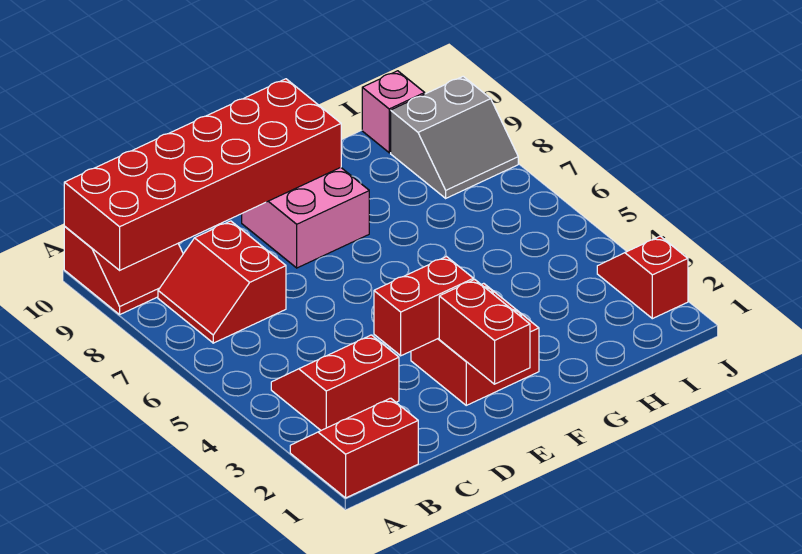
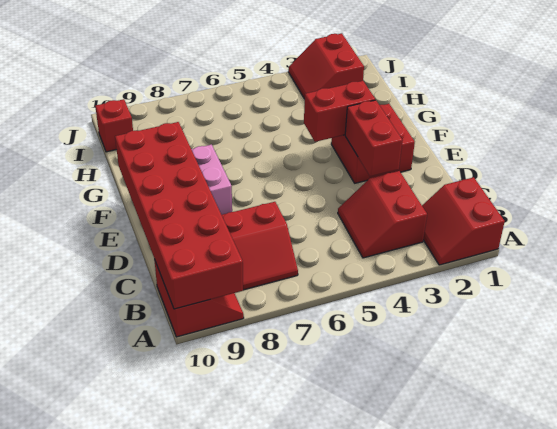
red brick E1:E2 level 2 -> red brick F3:F4 level 2
grey slope I8:J9 level 1 top 9 -> none
pink brick I10 level 1 -> red brick I10 level 1
red slope J2:J3 level 1 top 2 -> red slope I2:J3 level 1 top 2

